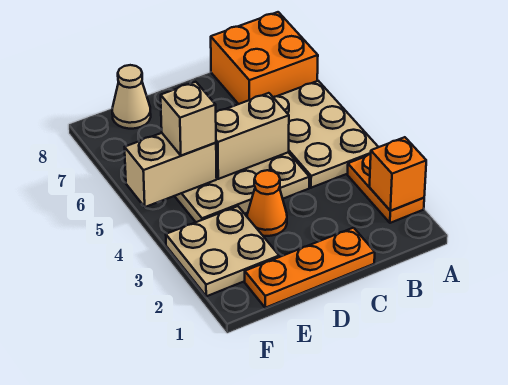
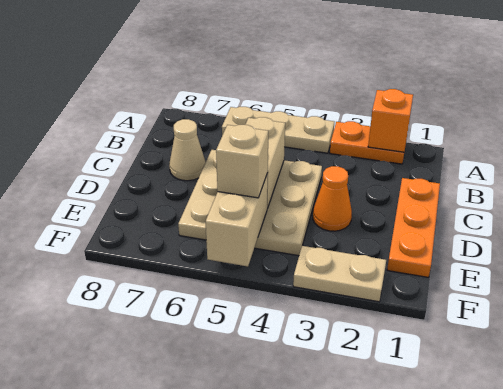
tan plate A4:B6 level 1 -> tan plate A4:A6 level 1
orange brick A7:B8 level 1 -> none
tan plate E2:F3 level 1 -> tan plate F2:F3 level 1
tan cone E8 level 1 -> tan cone C7 level 1

